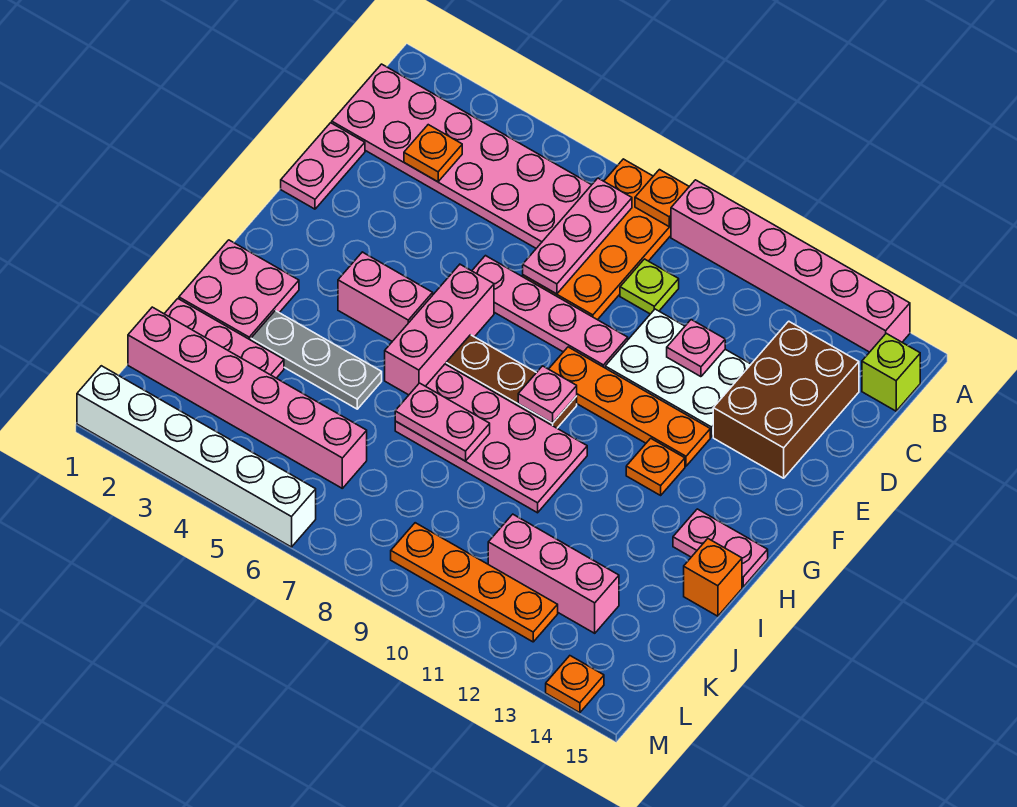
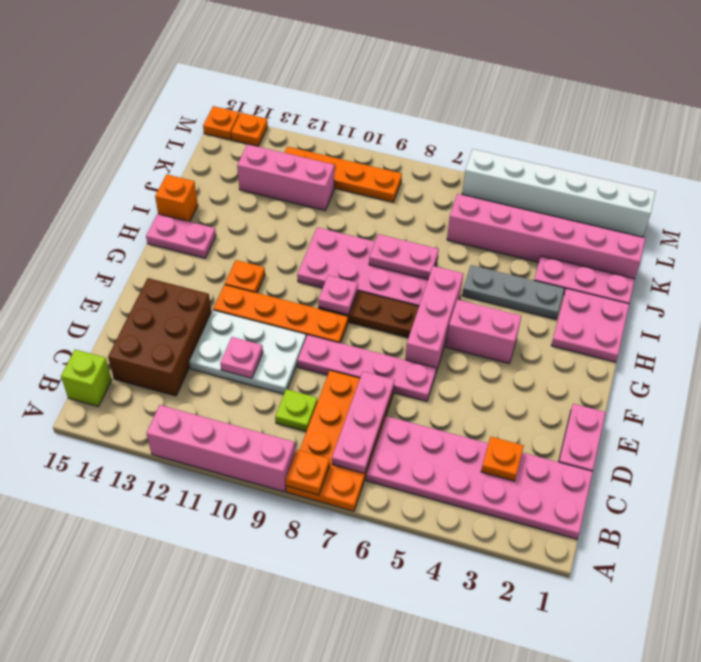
pink brick A9:A14 level 1 -> pink brick A9:A12 level 1
none -> orange plate M15 level 1

